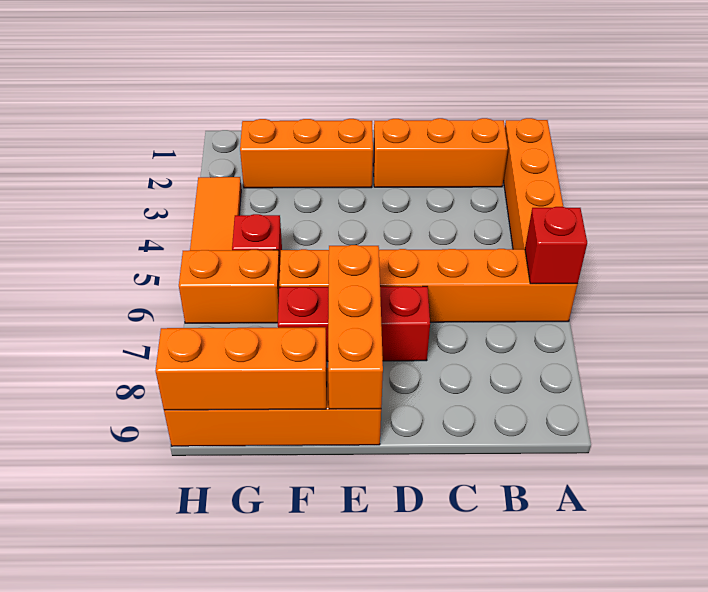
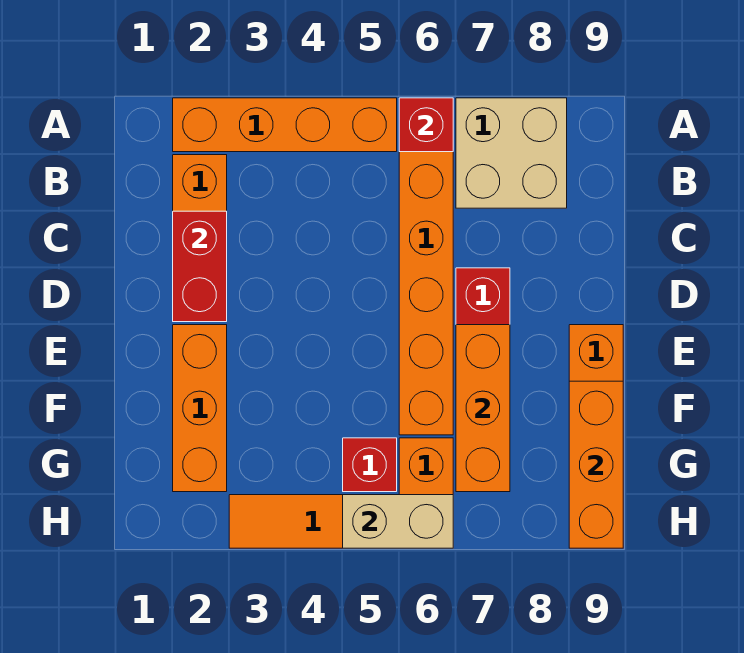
none -> tan brick A7:B8 level 1
none -> red brick C2:D2 level 2
orange brick E7:E9 level 2 -> orange brick E7:G7 level 2
none -> tan brick H5:H6 level 2

